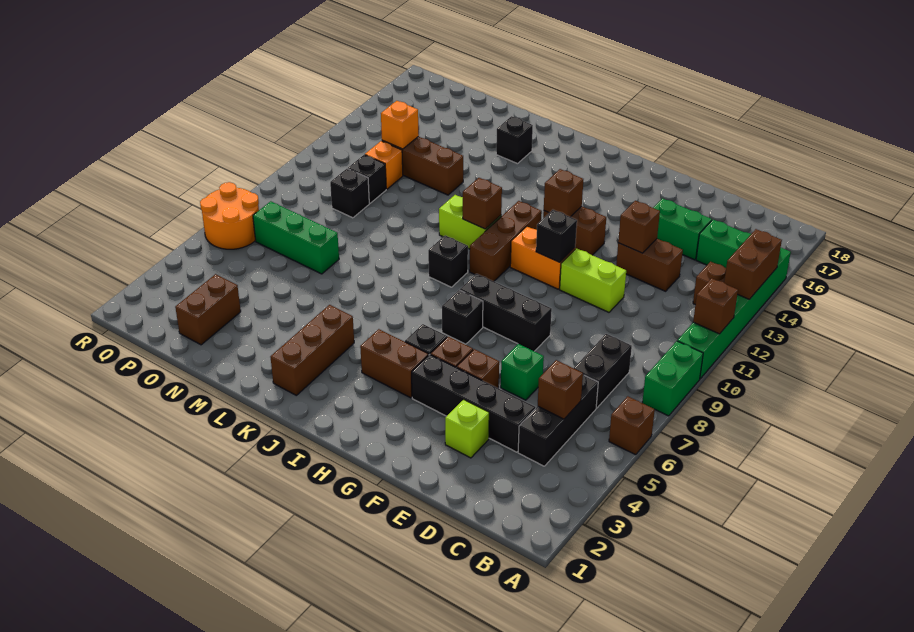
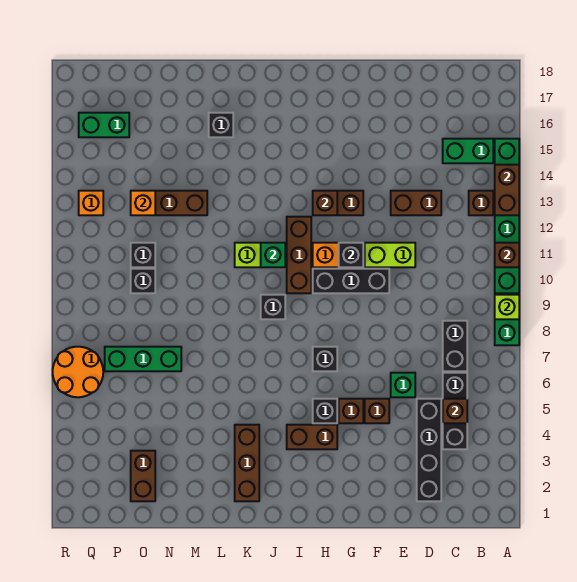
brown brick A6 level 1 -> none
black brick D4:G4 level 1 -> black brick D2:D5 level 1
green brick D15:E15 level 1 -> green brick P16:Q16 level 1
lime brick E3 level 1 -> lime brick A9 level 2
brown brick E13 level 2 -> none
black brick F8:H8 level 1 -> black brick F10:H10 level 1
brown brick J11 level 2 -> green brick J11 level 2
orange brick O12 level 1 -> orange brick Q13 level 1

